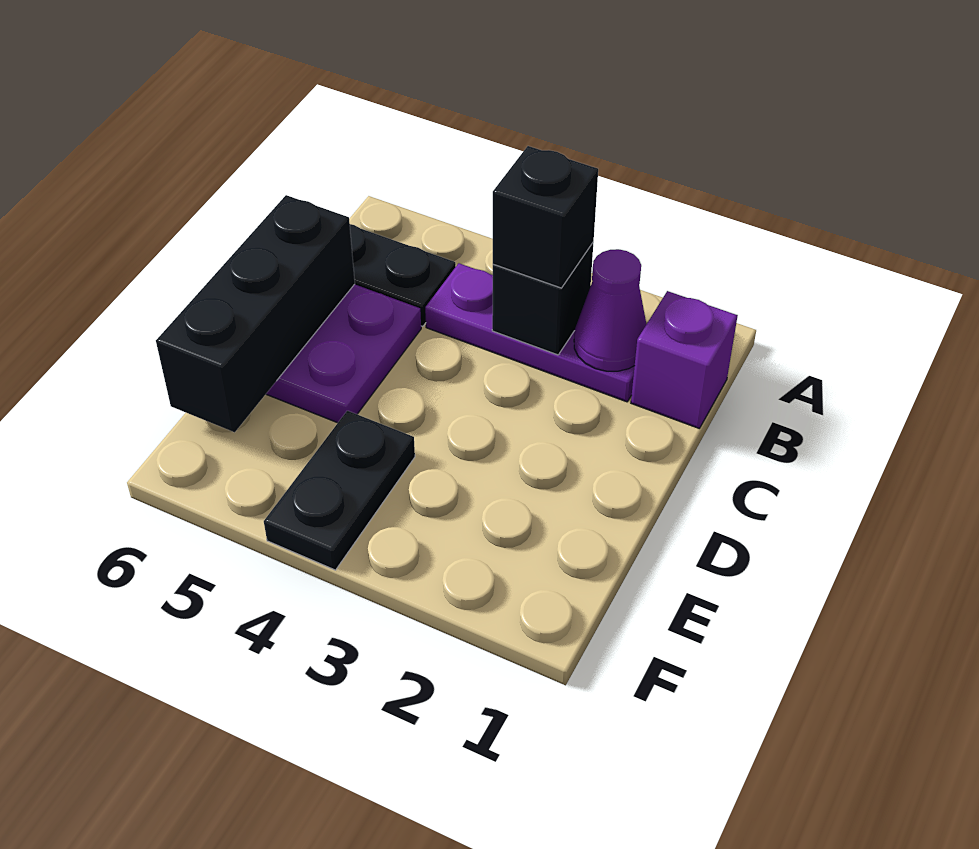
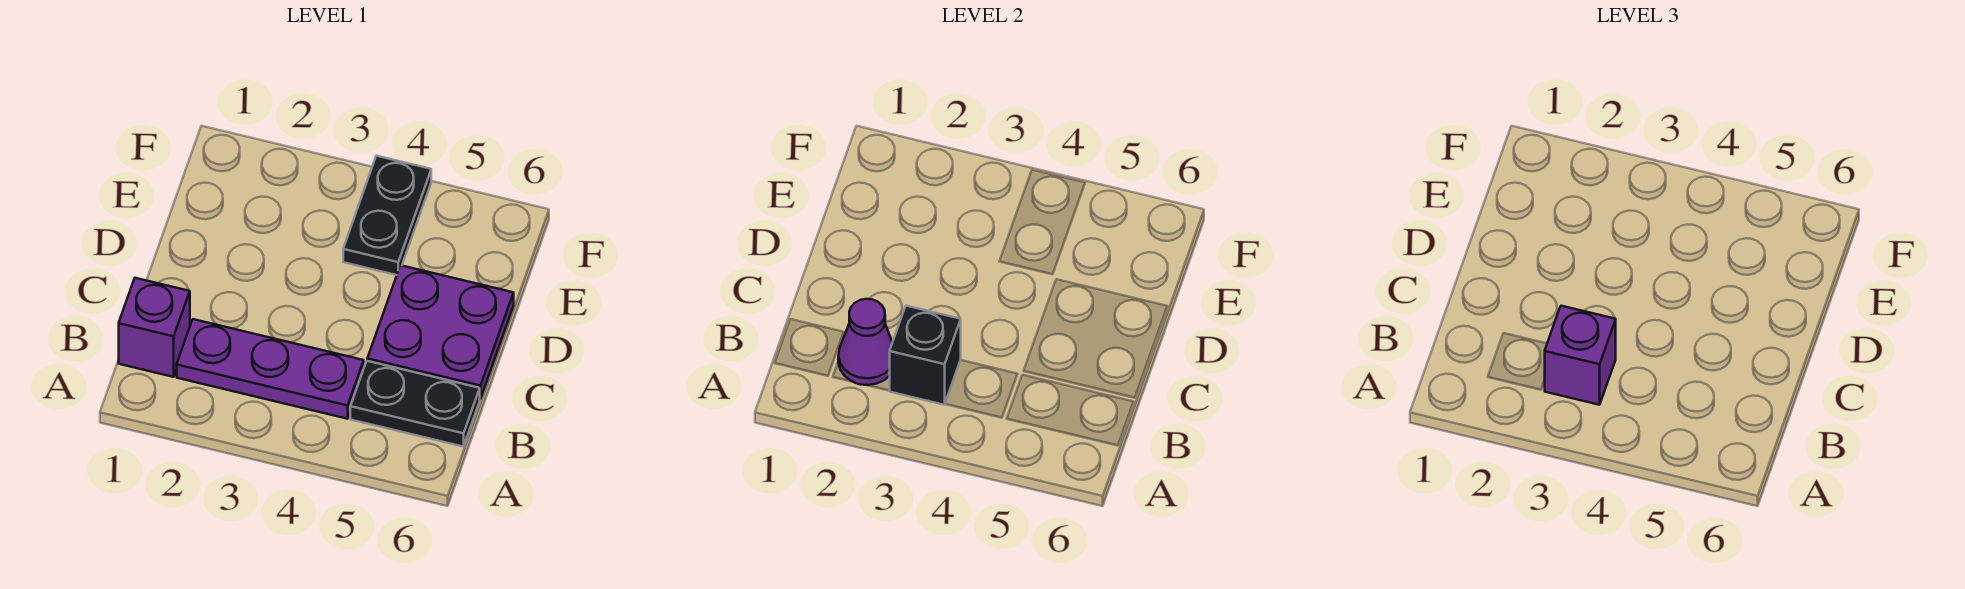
black brick B3 level 3 -> purple brick B3 level 3
black brick C6:E6 level 2 -> none

